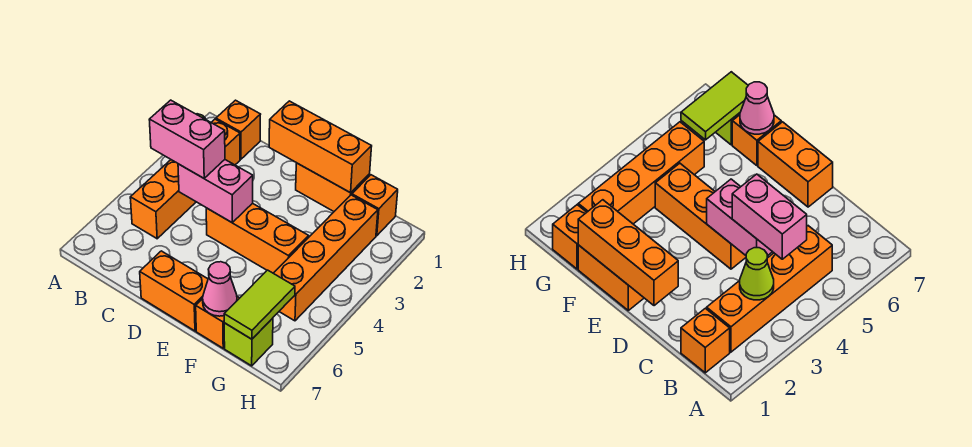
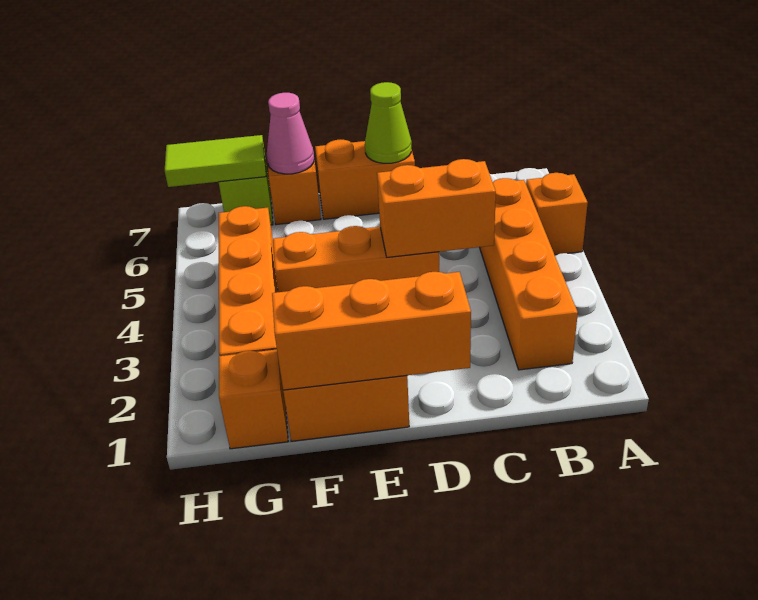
orange brick B1 level 1 -> orange brick A5 level 1
lime cone B3 level 2 -> lime cone D7 level 2
pink brick B4:C4 level 3 -> none
pink brick C4:D4 level 2 -> orange brick C4:D4 level 2
lime tile G6:G7 level 2 -> lime tile G7:H7 level 2

